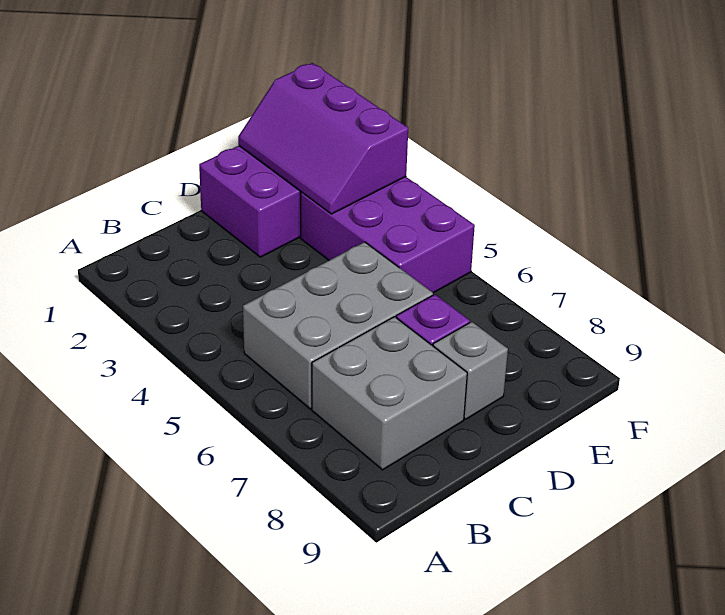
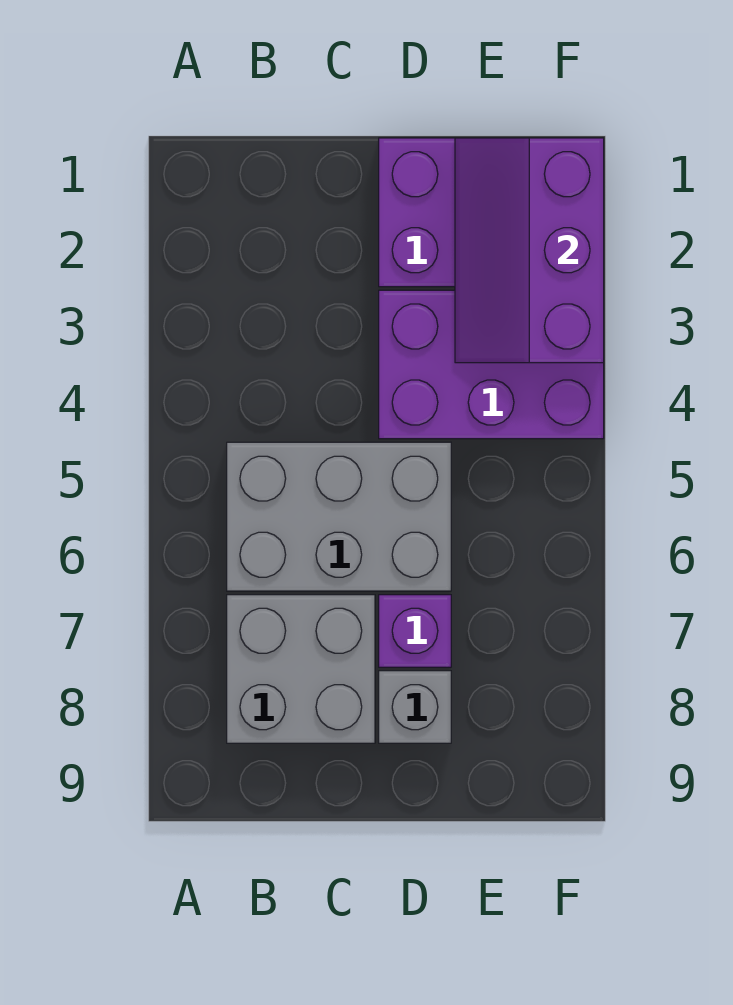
purple brick E3:F5 level 1 -> purple brick D3:F4 level 1

